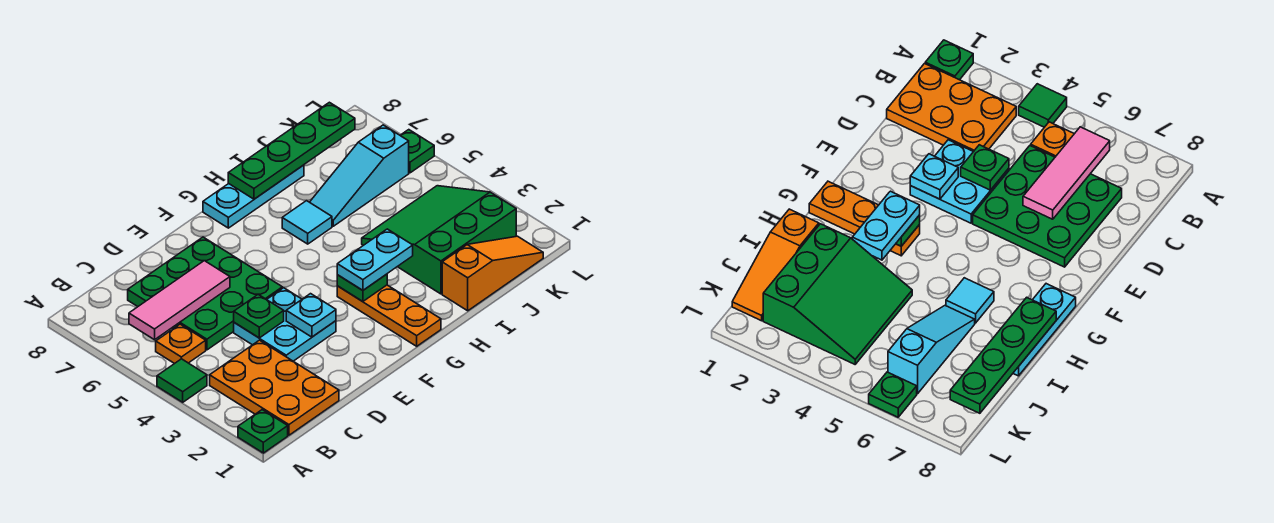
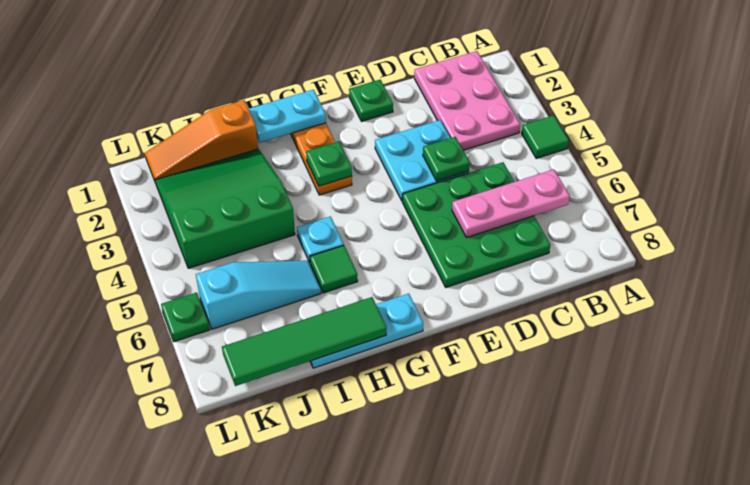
green plate A1 level 1 -> green plate E1 level 1
orange plate B1:C3 level 1 -> pink plate B1:C3 level 1
orange plate B5 level 1 -> none
pink tile B6:D6 level 2 -> pink plate B6:D6 level 2
cyan plate E3 level 2 -> cyan plate H5 level 1
cyan plate G3:H3 level 3 -> cyan plate G1:H1 level 2
cyan tile H6 level 1 -> green tile H6 level 1
green plate H8:K8 level 2 -> green tile H8:K8 level 2
green slope I2:K4 level 1 top 2 -> green slope I2:K4 level 1 top 4

